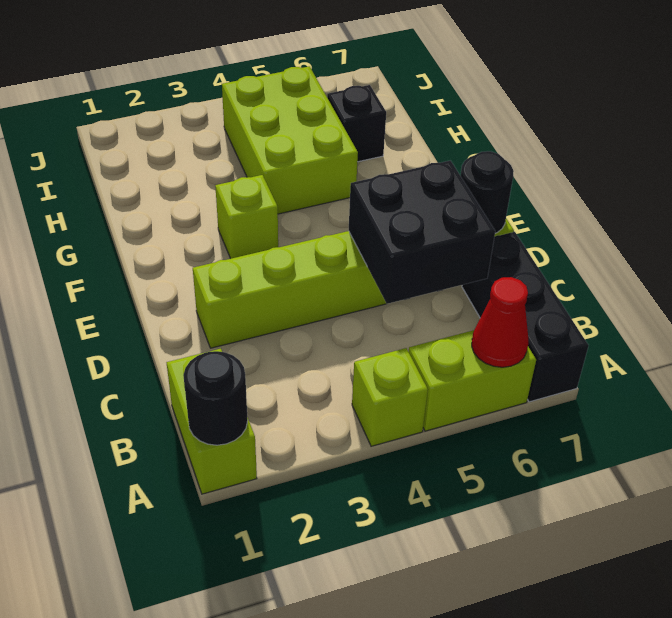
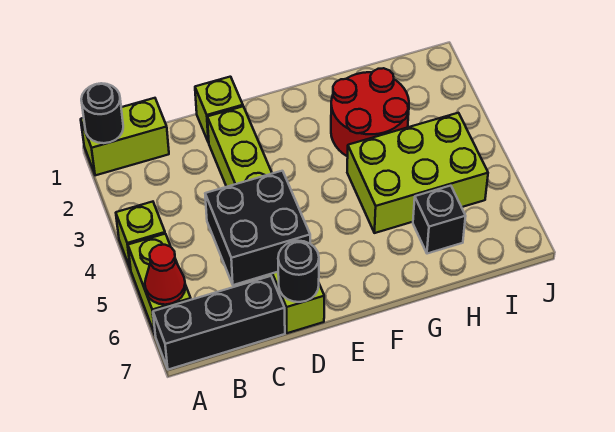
lime brick F3 level 1 -> lime brick D1 level 1
none -> red round brick G2:H3 level 1

